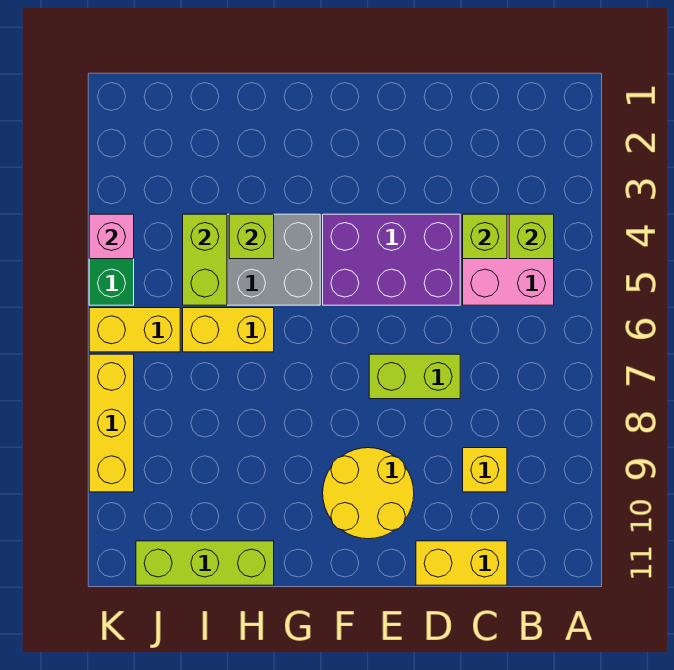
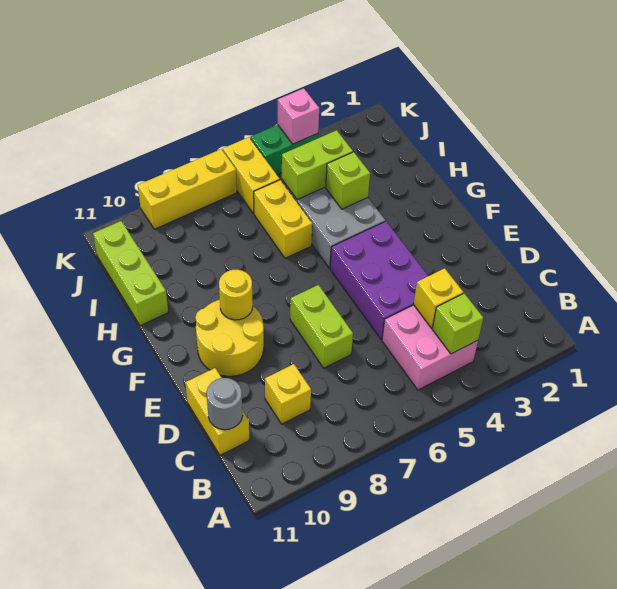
lime brick C4 level 2 -> yellow brick C4 level 2
none -> grey round brick C11 level 2
none -> yellow round brick F9 level 2

